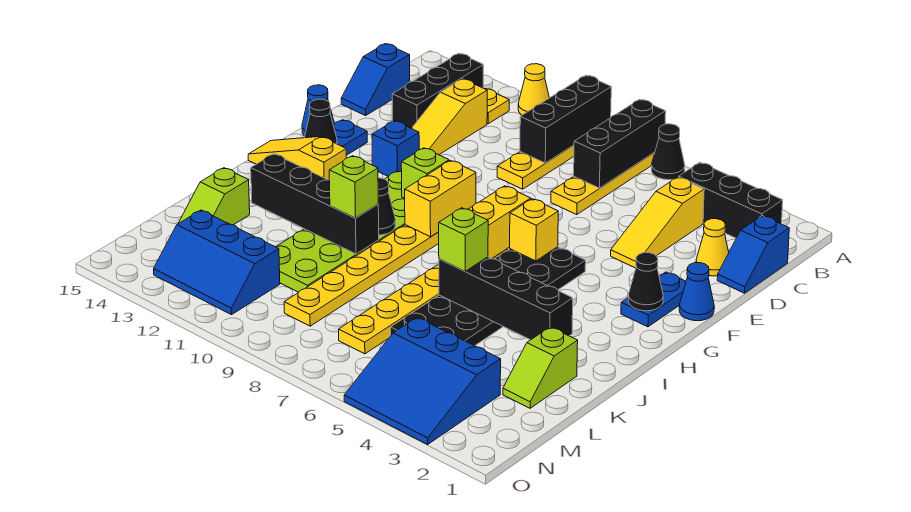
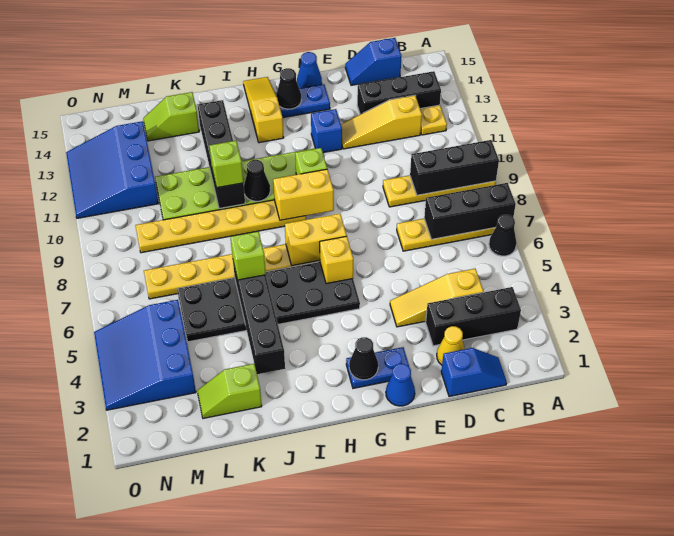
yellow cone A11 level 1 -> none
black brick B2:B4 level 1 -> black brick B3:D3 level 1
blue slope C1:D1 level 1 top C -> blue slope C1:D1 level 1 top D
blue slope M11:N13 level 1 top M -> blue slope M11:O13 level 1 top M

